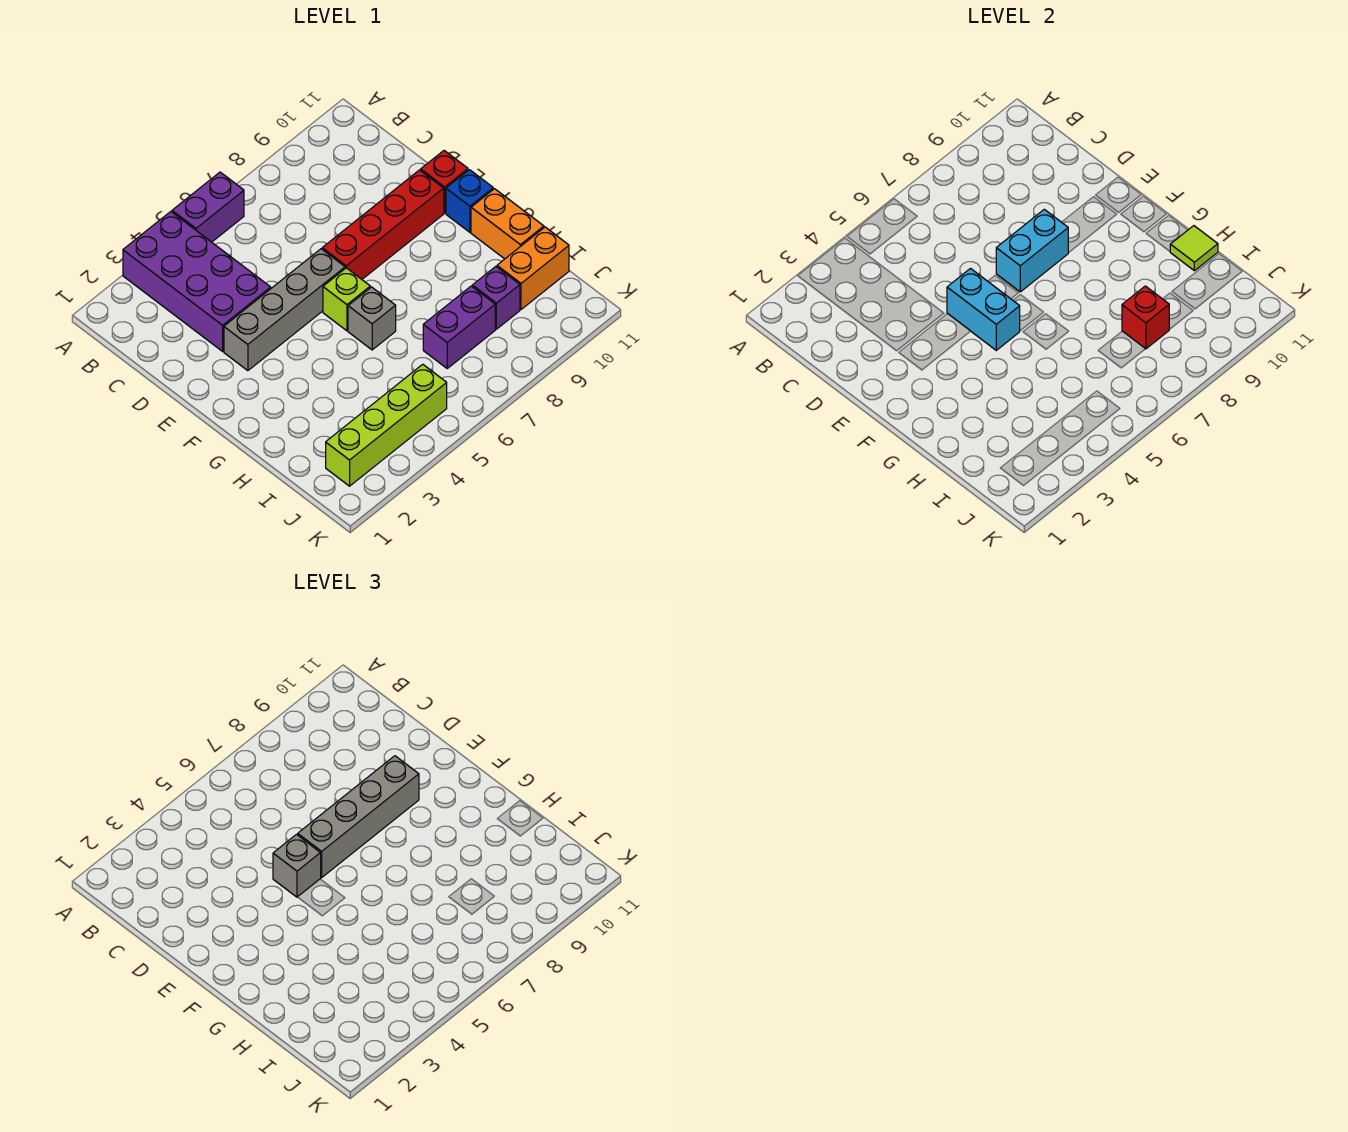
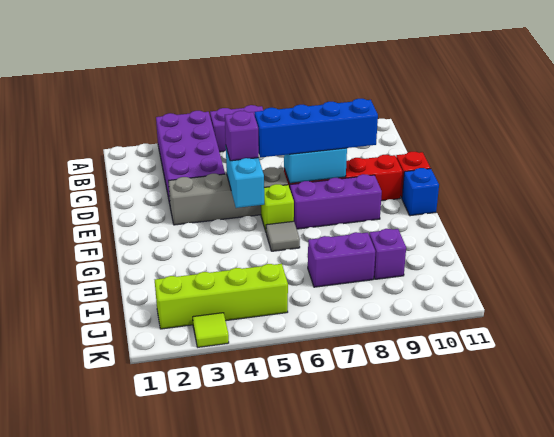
grey brick E5 level 3 -> purple brick E5 level 3
grey brick E6:E9 level 3 -> blue brick E6:E9 level 3
none -> purple brick F7:F9 level 1
grey brick G6 level 1 -> grey tile G6 level 1
orange brick G11:H11 level 1 -> none
lime tile H11 level 2 -> lime tile K3 level 1
red brick I8 level 2 -> none
orange brick I10:I11 level 1 -> none

